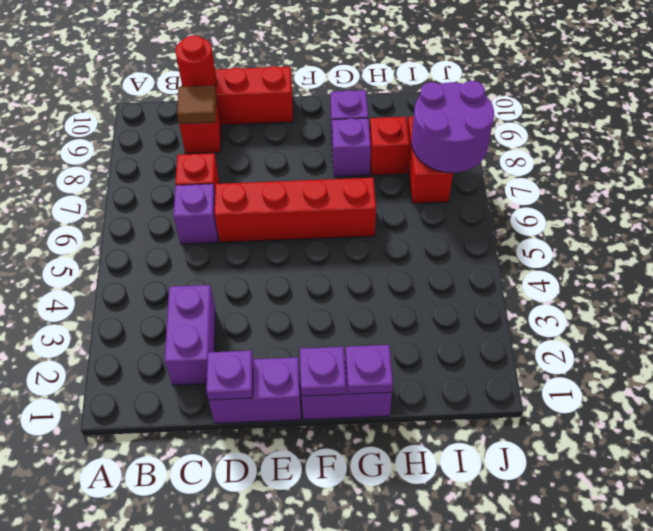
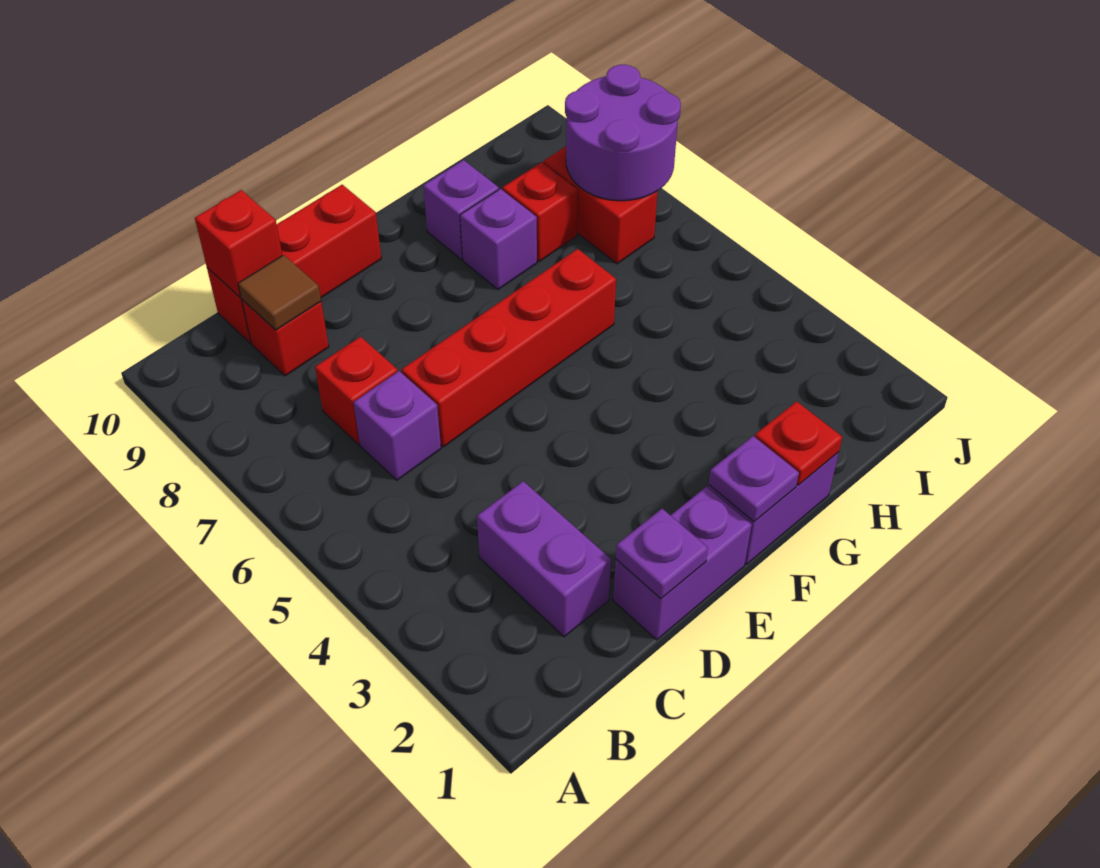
red round brick C10 level 2 -> red brick C10 level 2
purple plate G1 level 2 -> red plate G1 level 2

